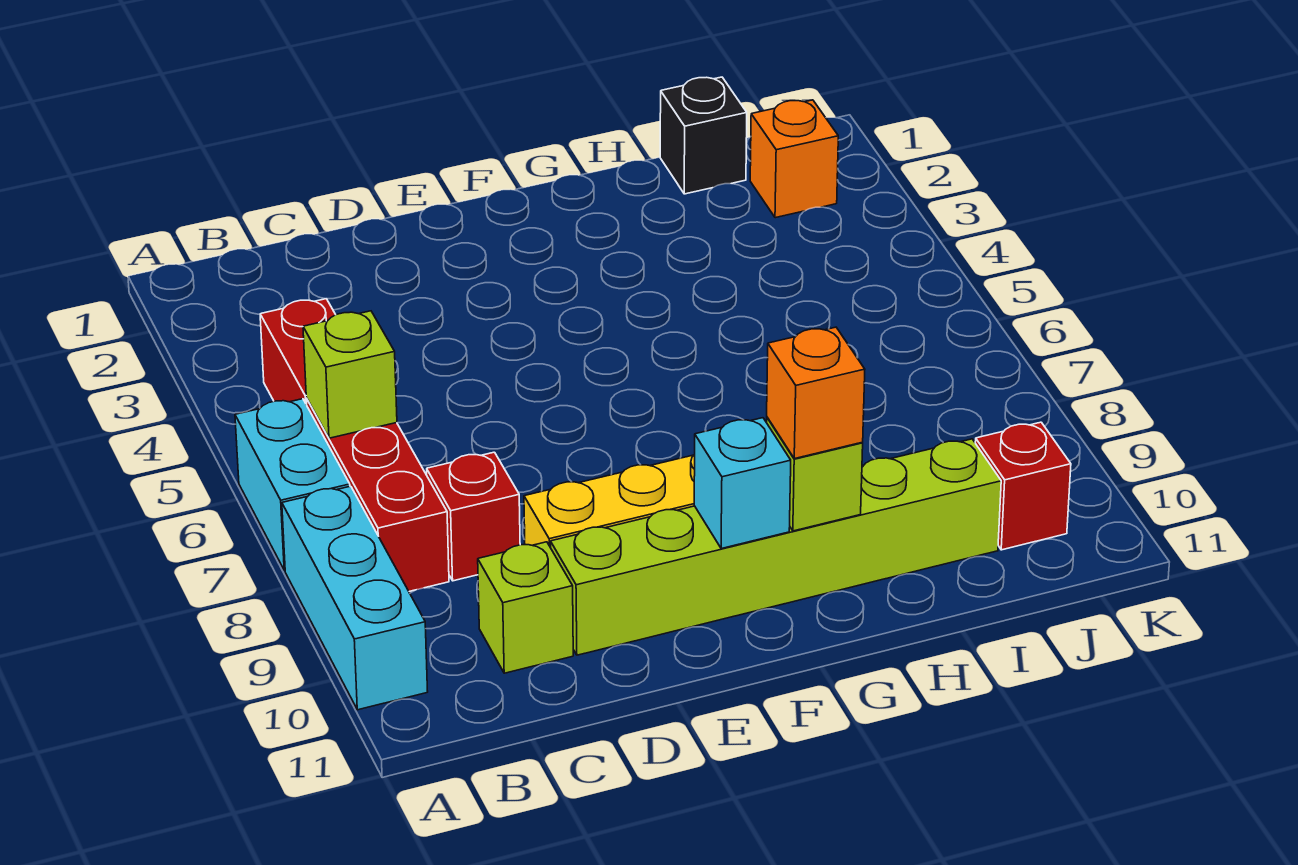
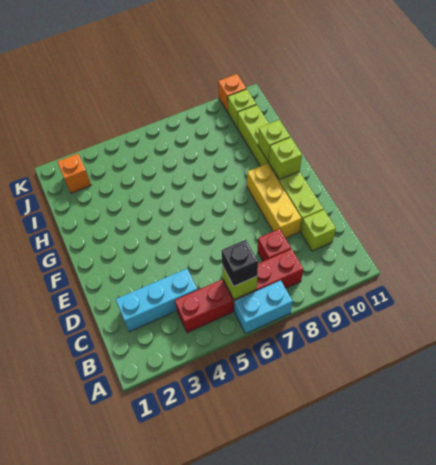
cyan brick A8:A10 level 1 -> cyan brick C2:C4 level 1
cyan brick F10 level 2 -> lime brick F10 level 2
orange brick G10 level 3 -> orange brick K10 level 1
black brick I1 level 1 -> black brick B6 level 3
red brick J10 level 1 -> lime brick J10 level 1

